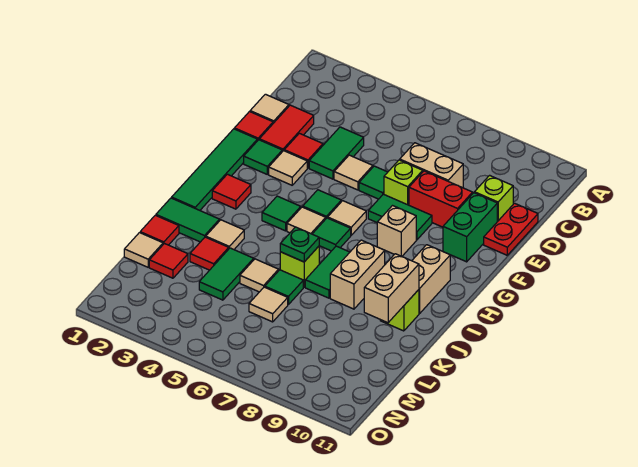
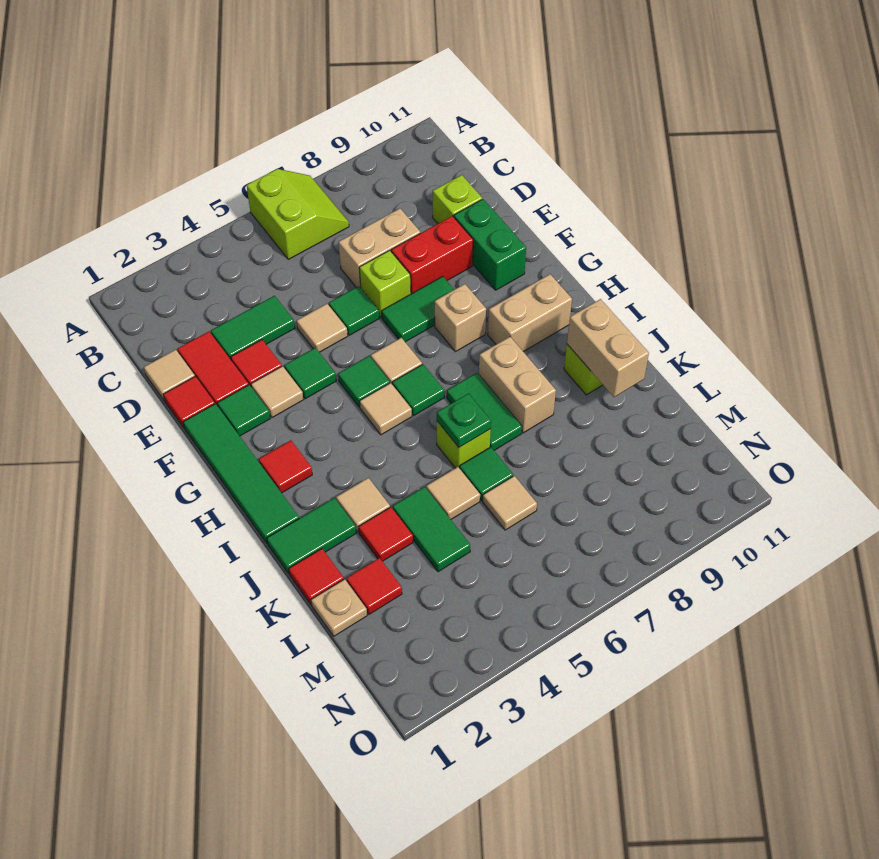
none -> lime slope A6:B7 level 1 top 6
green tile D4:E4 level 1 -> green tile D3:D4 level 1
red plate D11:E11 level 1 -> none
green tile H4 level 1 -> green tile F4 level 1
tan brick H10:I10 level 1 -> tan brick H9:H10 level 1
tan tile L1 level 1 -> tan plate L1 level 1

